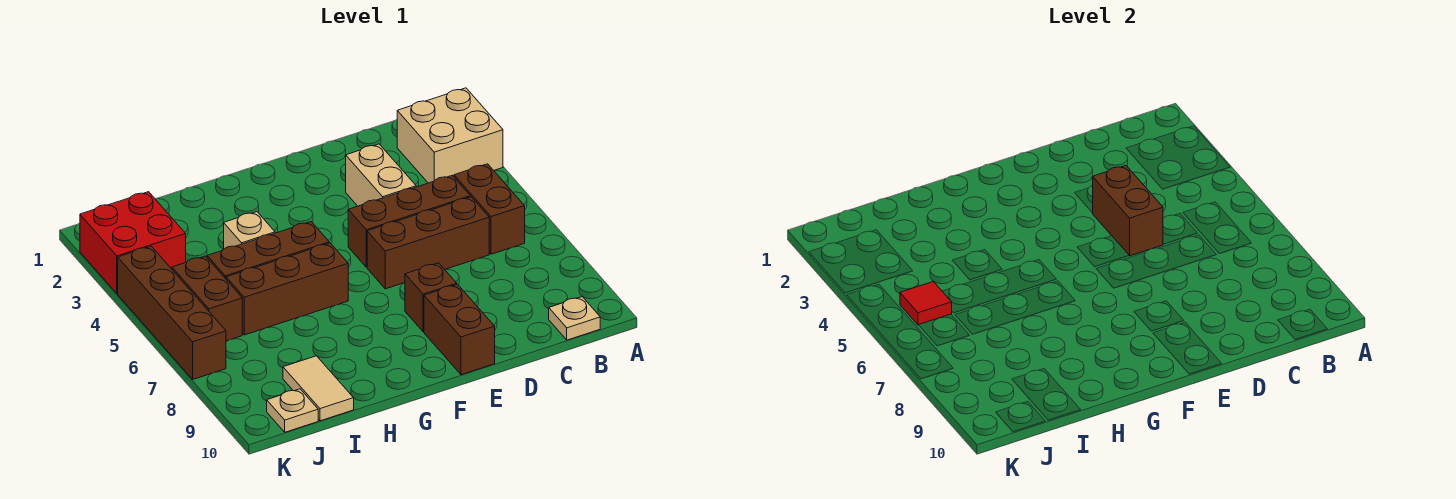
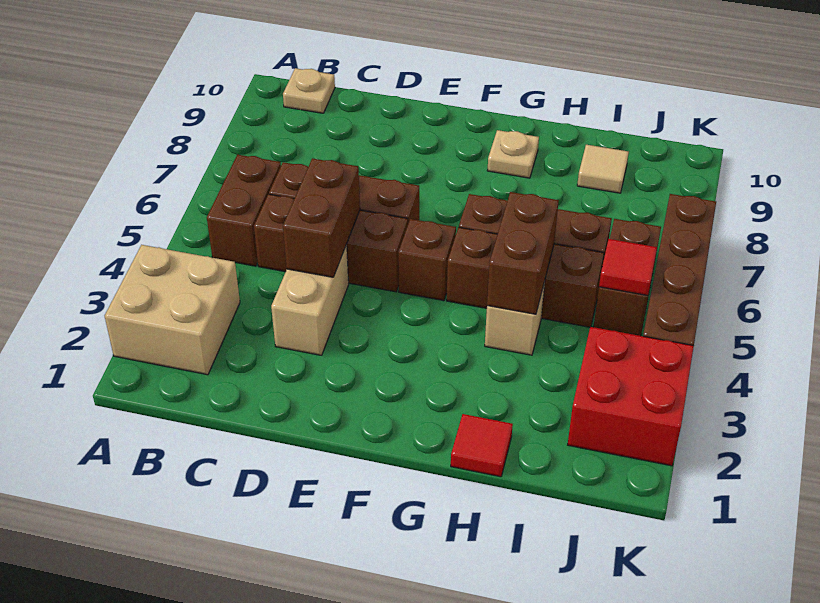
brown brick E8 level 1 -> brown brick F5 level 1
brown brick E9:E10 level 1 -> brown brick H4:H5 level 2
none -> red tile H1 level 1
tan tile I9:I10 level 1 -> tan tile I9 level 1
tan plate J10 level 1 -> tan plate G9 level 1

